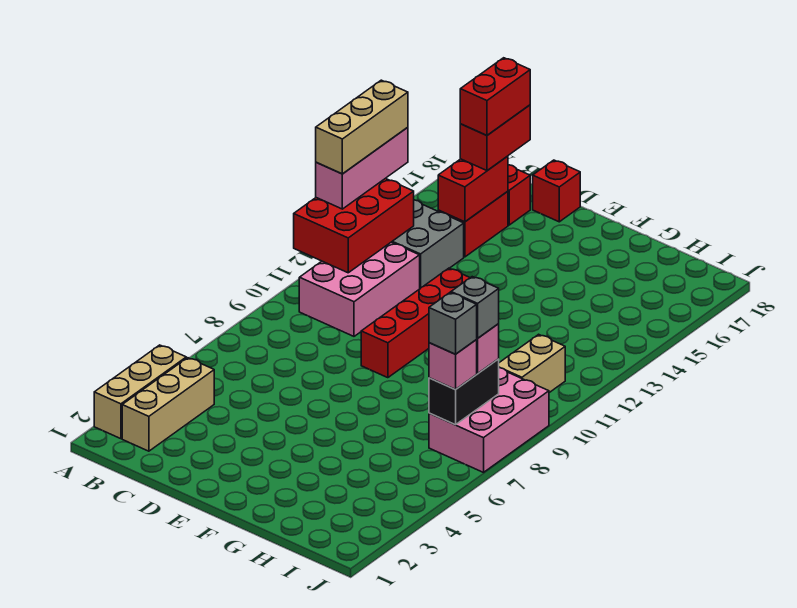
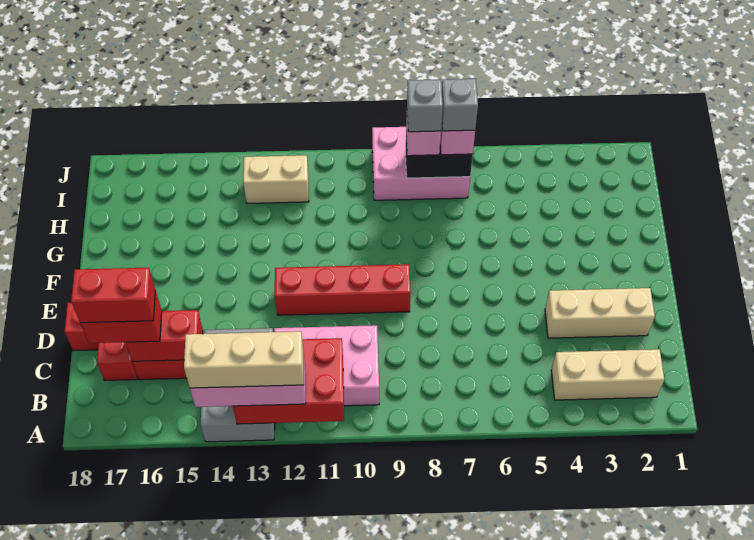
tan brick A2:A4 level 1 -> tan brick D2:D4 level 1
tan brick I10:I11 level 1 -> tan brick I12:I13 level 1

